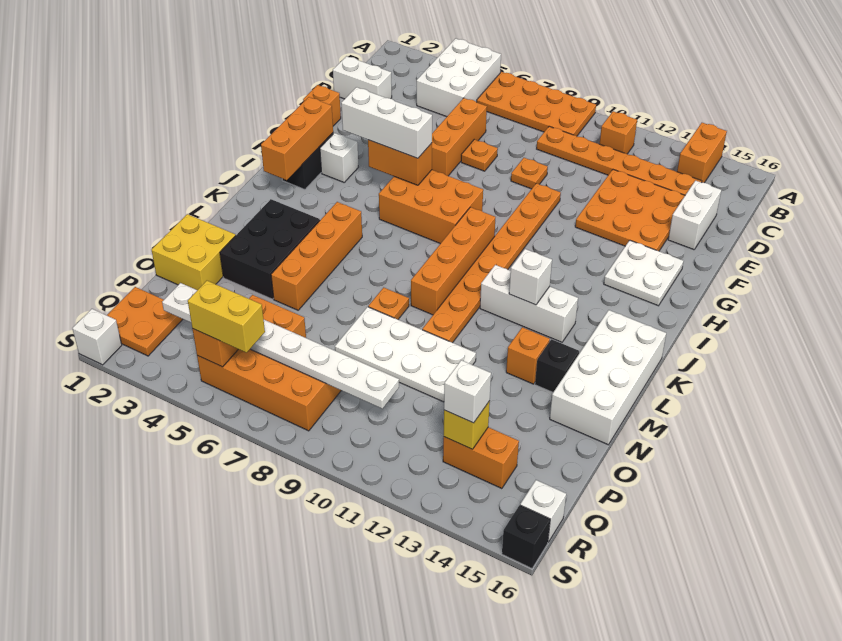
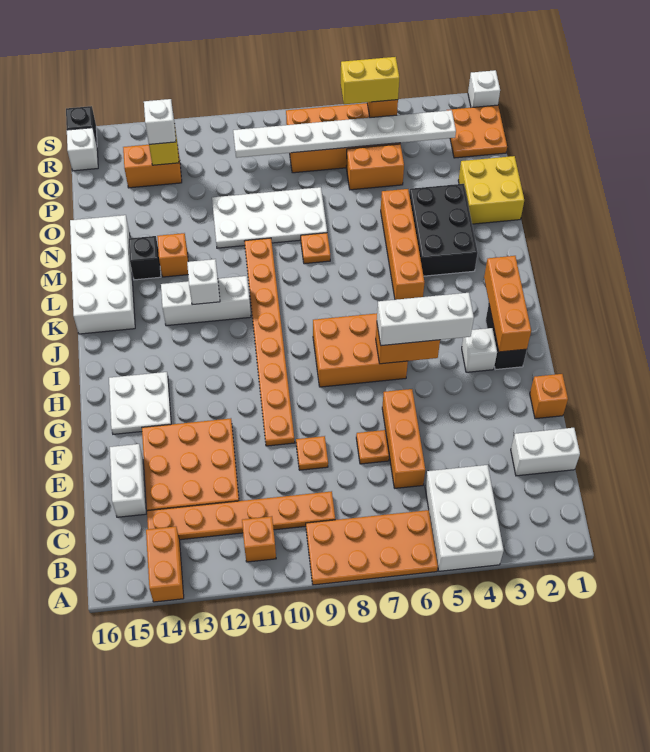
orange brick I9:L9 level 1 -> none

